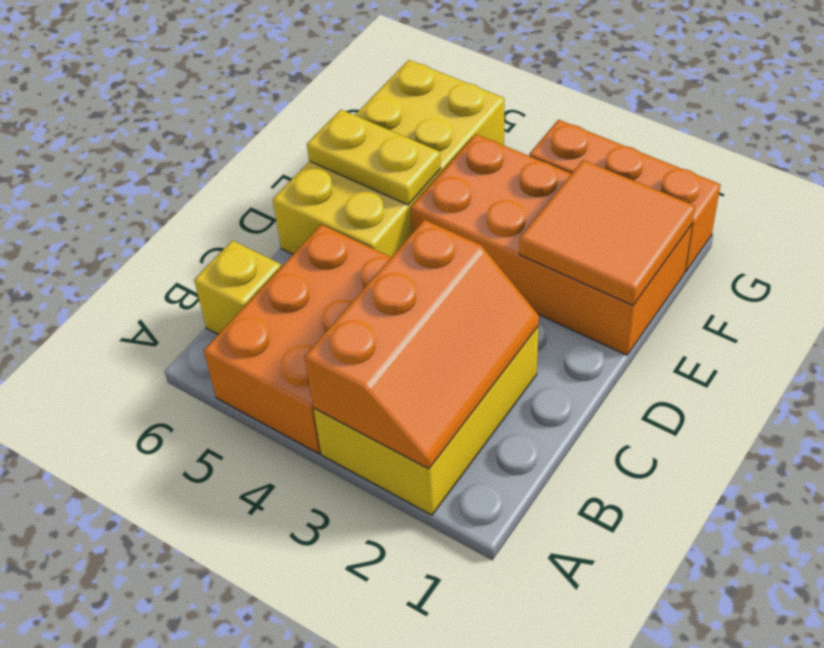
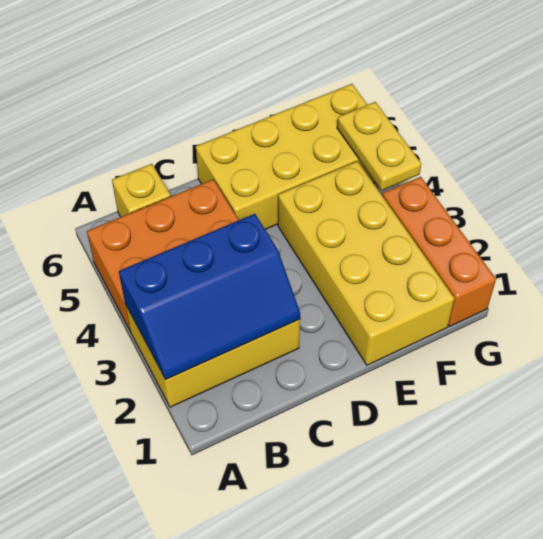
orange slope A2:C3 level 2 top 3 -> blue slope A2:C3 level 2 top 3
orange brick E1:F4 level 1 -> yellow brick E1:F4 level 1
orange tile E1:F2 level 2 -> none
yellow plate E5:E6 level 2 -> yellow plate G4:G5 level 2

